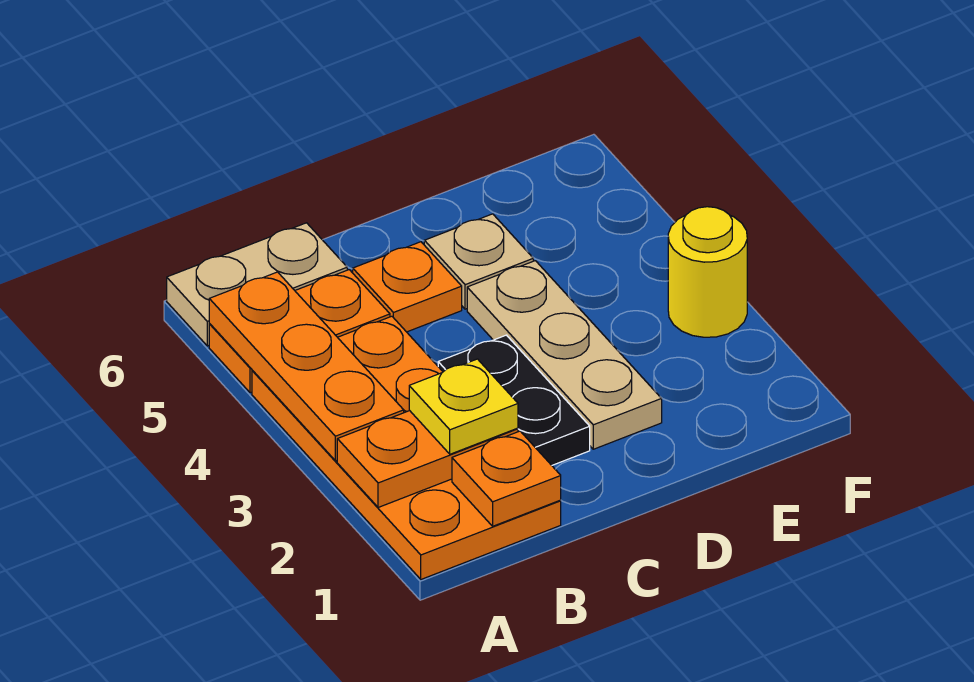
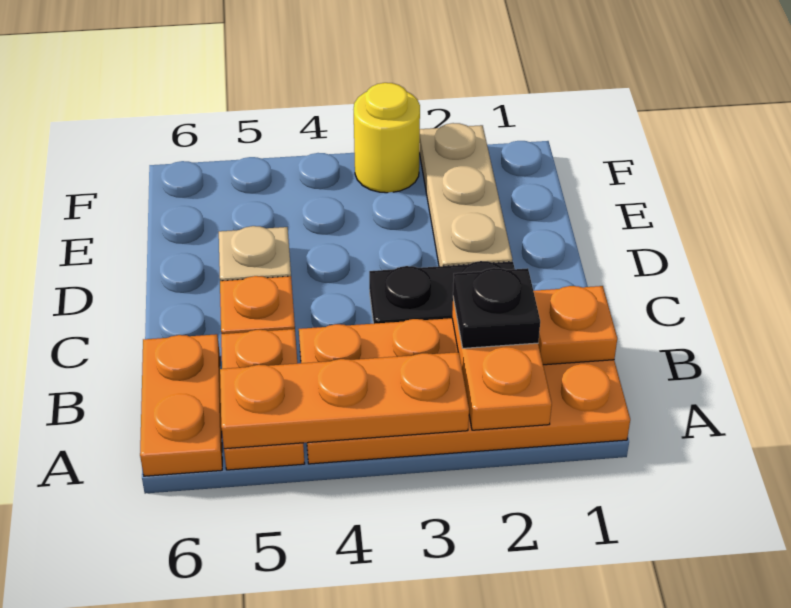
tan plate A6:B6 level 1 -> orange plate A6:B6 level 1
yellow plate B2 level 3 -> black plate B2 level 3
tan plate D2:D4 level 1 -> tan plate D2:F2 level 1

